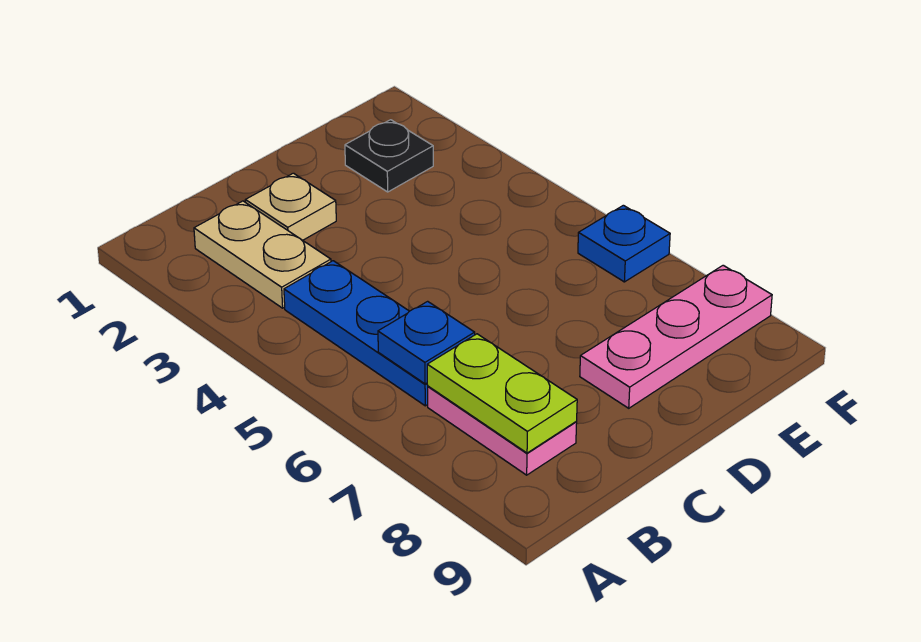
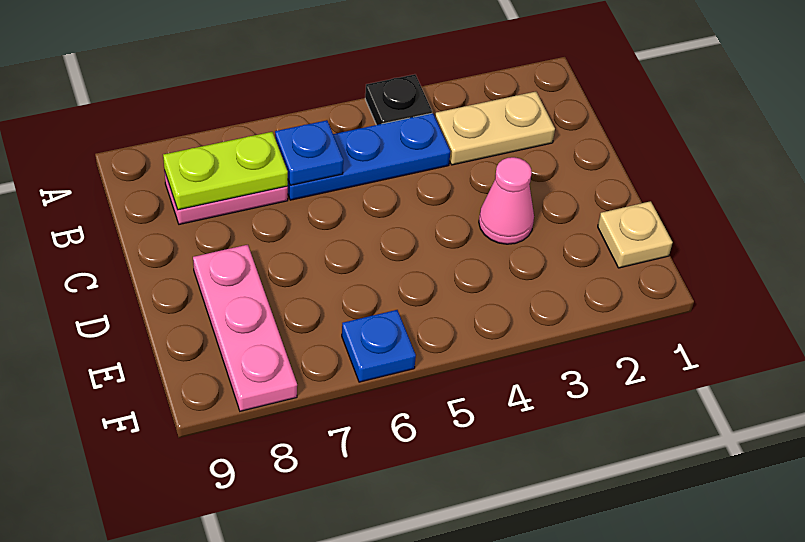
tan plate C2 level 1 -> tan plate E1 level 1
none -> pink cone D3 level 1
black plate E2 level 1 -> black plate A4 level 1

